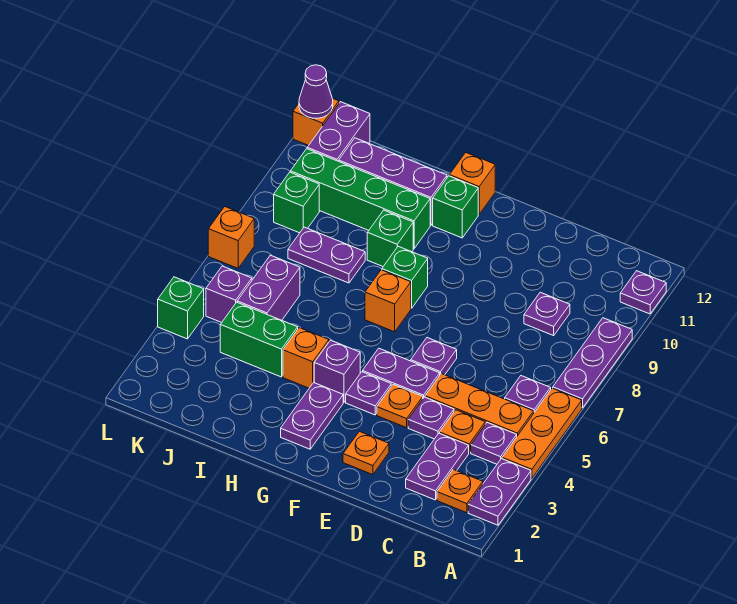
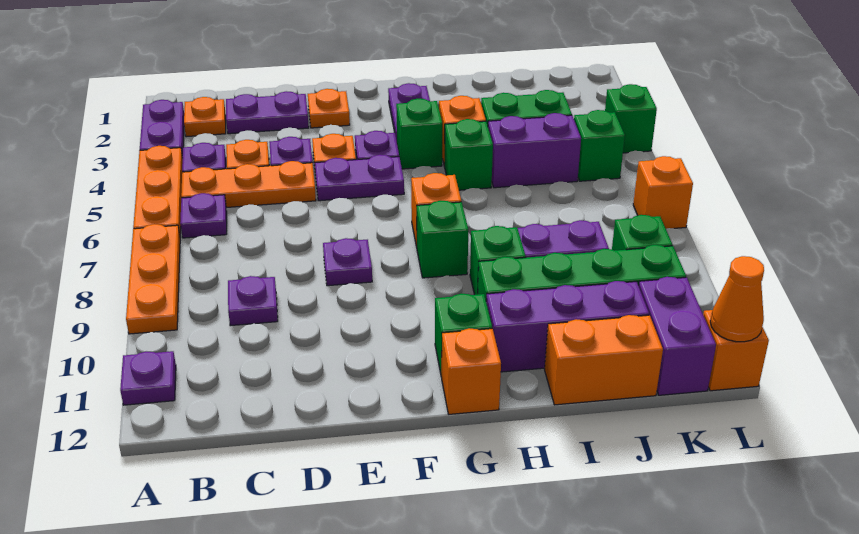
purple plate A7:A9 level 1 -> orange plate A7:A9 level 1
purple plate C2:C3 level 1 -> purple plate C2:D2 level 1
purple plate E6 level 1 -> purple plate E8 level 1
purple brick G4 level 1 -> green brick G4 level 1
none -> green brick H5 level 1
none -> orange brick I12:J12 level 1
purple brick J5:J6 level 1 -> purple brick I5:J5 level 1
purple brick K5 level 1 -> green brick K5 level 1
purple cone L12 level 2 -> orange cone L12 level 2

